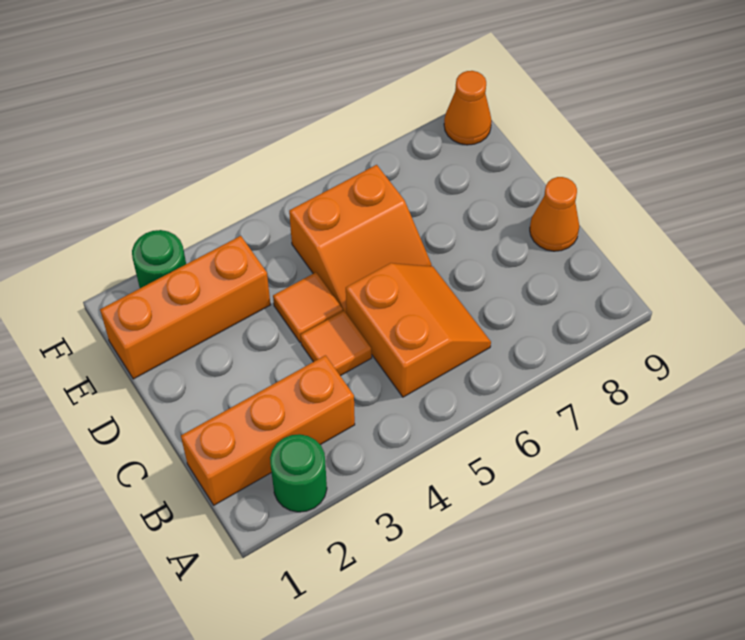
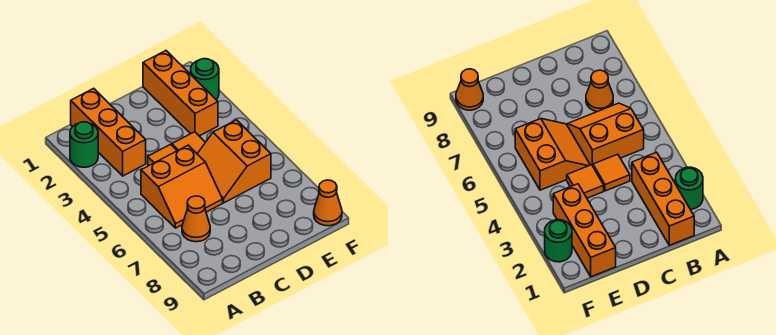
orange cone C9 level 1 -> orange cone B7 level 1

